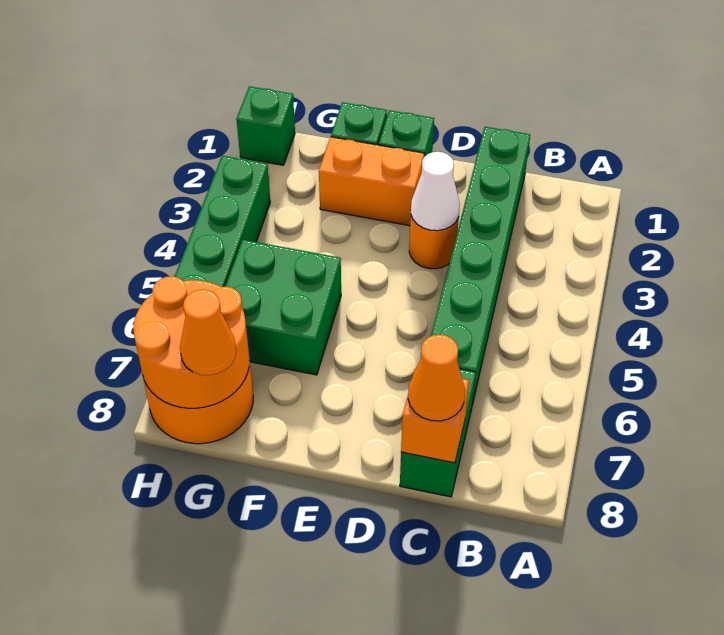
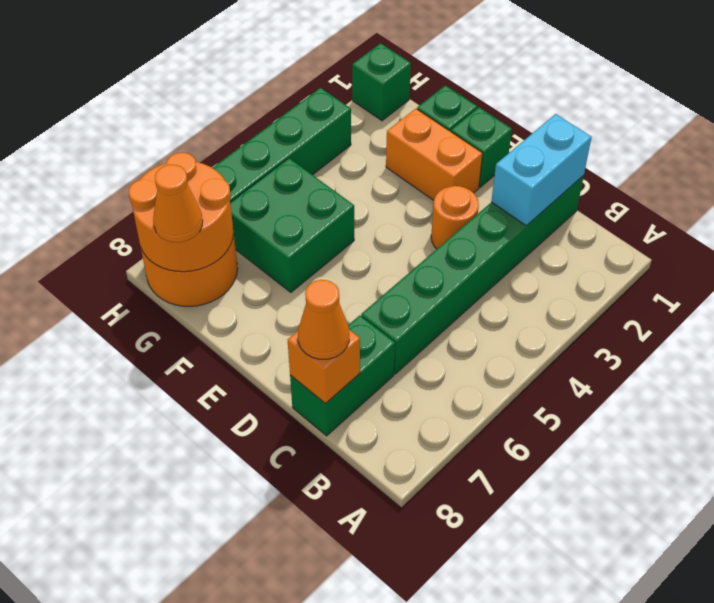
none -> cyan brick C1:C2 level 2
white cone D3 level 2 -> none

